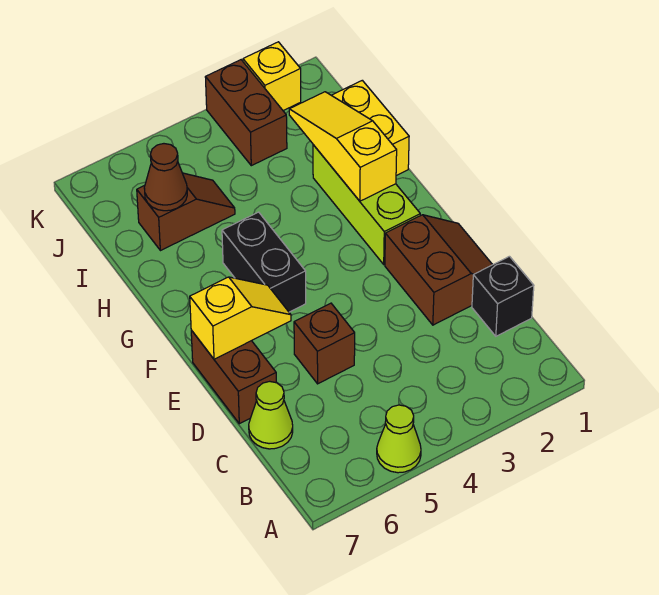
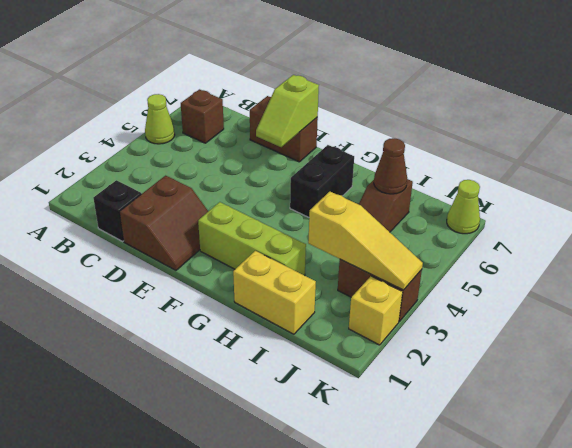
lime cone C7 level 1 -> lime cone K7 level 1
brown slope D1:E2 level 1 top 2 -> brown slope D1:E2 level 1 top D
brown brick D5 level 1 -> brown brick B6 level 1
yellow slope E6:E7 level 2 top 7 -> lime slope E6:E7 level 2 top 7
black brick F5:G5 level 1 -> black brick G5:G6 level 1
yellow slope G2:I2 level 2 top G -> yellow slope I3:K3 level 2 top I

